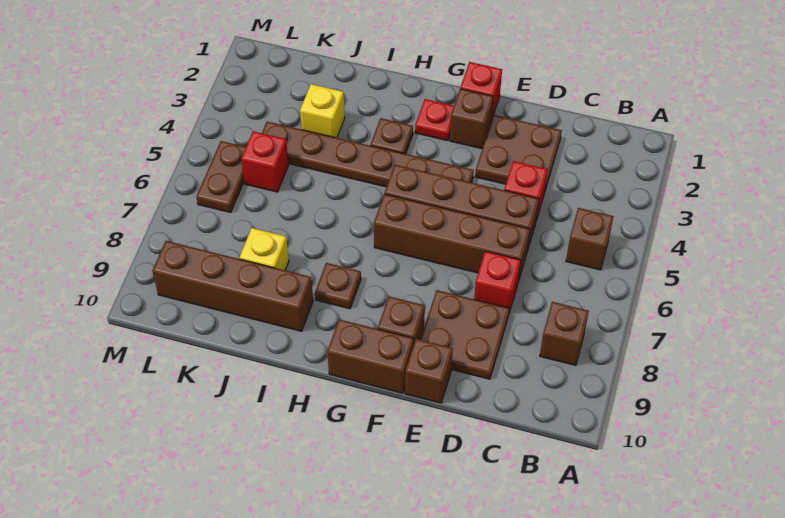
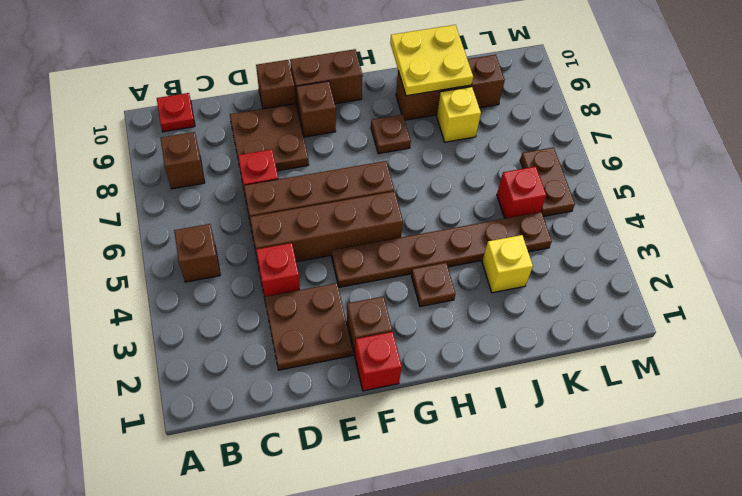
red plate G2 level 1 -> red plate B10 level 1
brown brick I9:L9 level 1 -> brown brick I9:K9 level 1
none -> yellow plate I9:J10 level 2

